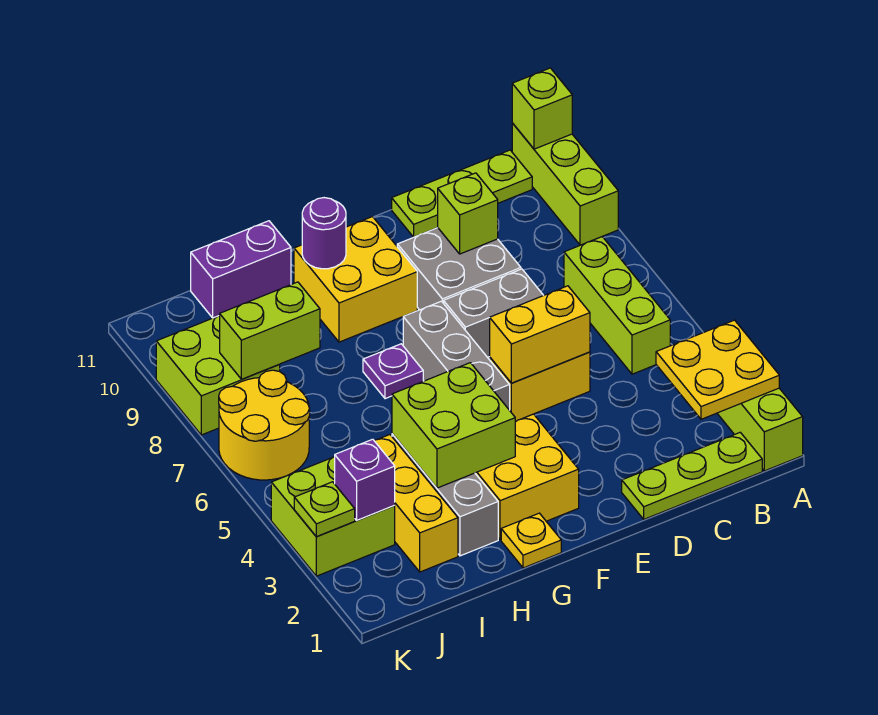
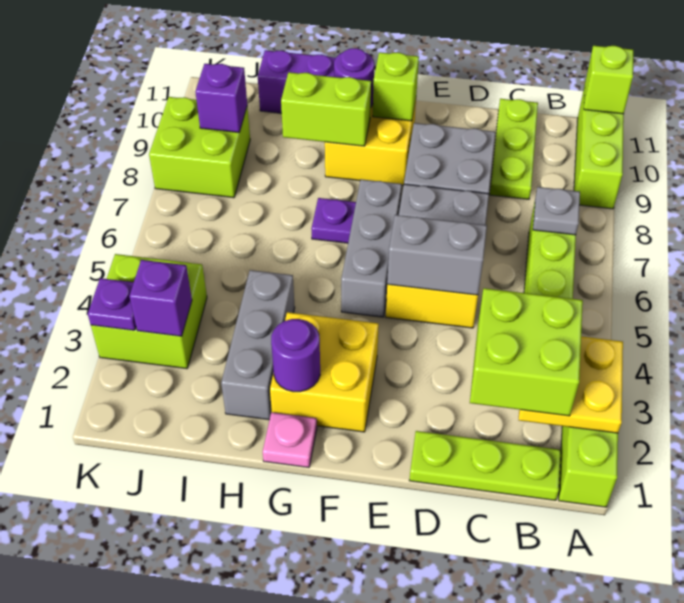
none -> grey plate B7 level 2
lime plate B11:D11 level 1 -> lime plate C9:C11 level 1
yellow brick D5:E5 level 2 -> grey brick D5:E5 level 2
lime brick D9 level 2 -> lime brick F10 level 2
yellow plate G1 level 1 -> pink plate G1 level 1
none -> purple round brick G2 level 2
lime brick G3:H4 level 2 -> lime brick B2:C3 level 3
yellow brick I2:I4 level 1 -> none
lime brick I8:J8 level 2 -> lime brick G9:H9 level 2
yellow round brick J6:K7 level 1 -> none
none -> purple brick J9 level 2
lime plate K3 level 2 -> purple plate K3 level 2

